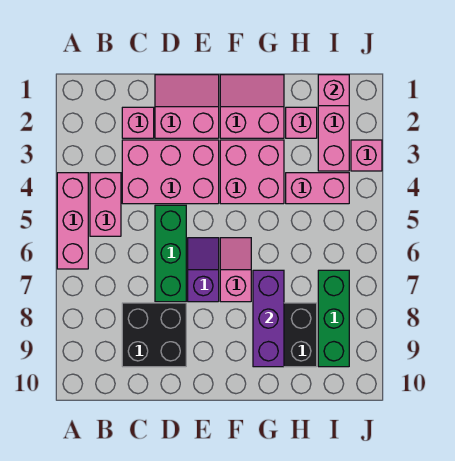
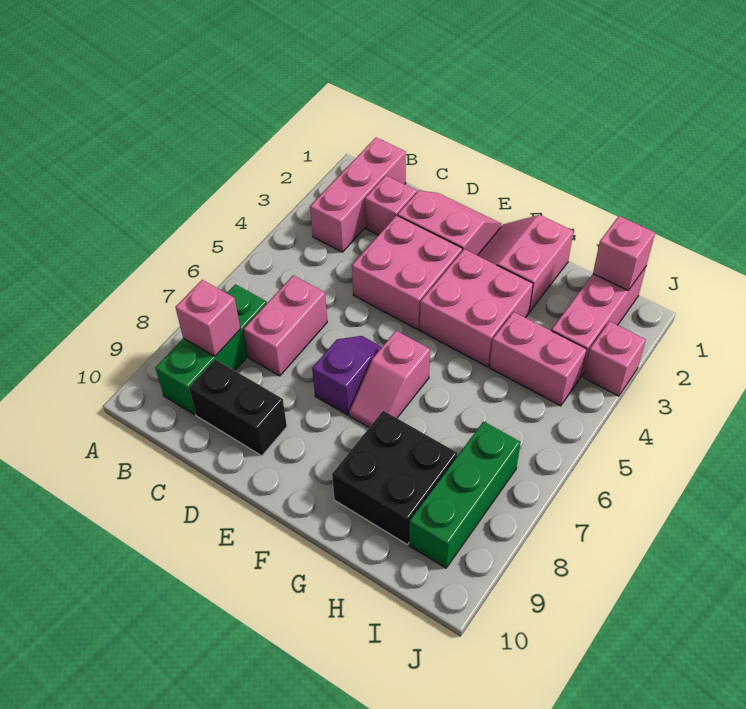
pink brick A4:A6 level 1 -> pink brick B1:B3 level 1
pink brick B4:B5 level 1 -> pink brick C6:C7 level 1
pink brick C3:E4 level 1 -> pink brick D3:E4 level 1
black brick C8:D9 level 1 -> black brick C9:D9 level 1
green brick D5:D7 level 1 -> green brick B7:B9 level 1
pink slope F1:G2 level 1 top 2 -> pink slope F1:G2 level 1 top G
pink slope F6:F7 level 1 top 7 -> pink slope F6:F7 level 1 top 6
purple brick G7:G9 level 2 -> none
pink brick H2 level 1 -> pink brick B8 level 2

